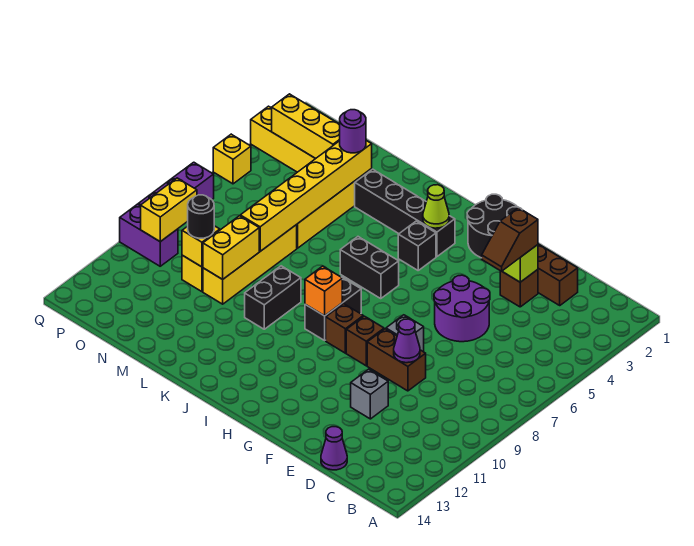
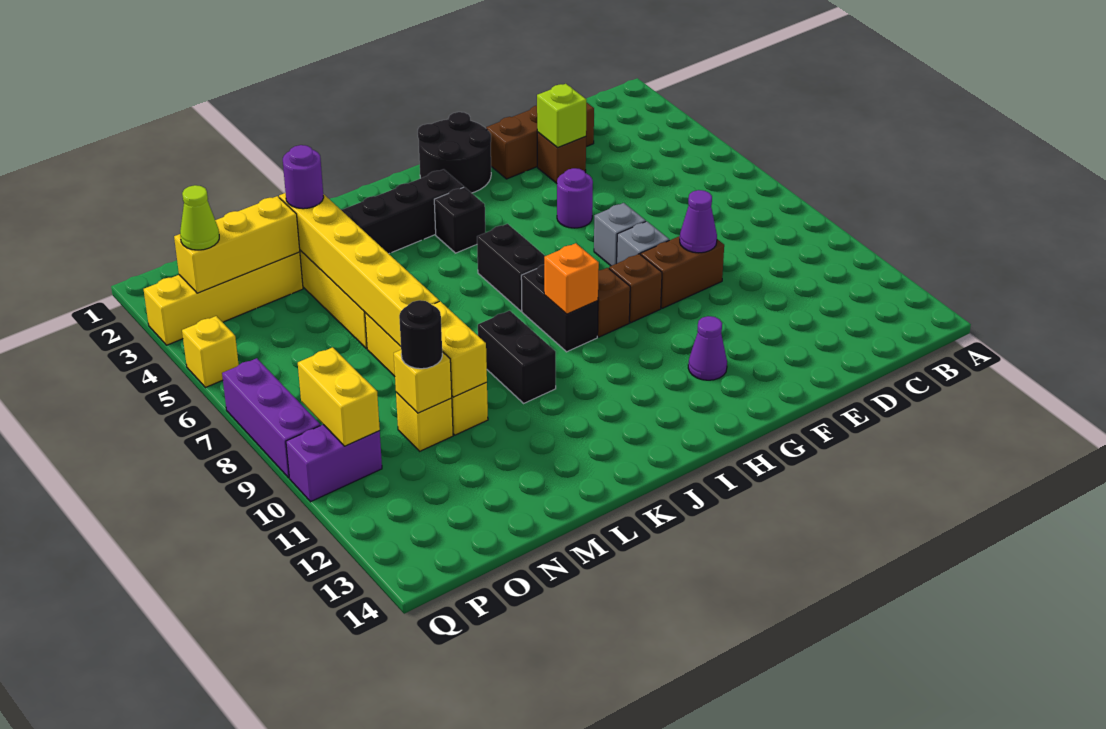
purple cone D14 level 1 -> purple cone G12 level 1
brown slope E3:E4 level 3 top 3 -> none
purple round brick E5:F6 level 1 -> purple round brick F5 level 1
grey brick E11 level 1 -> grey brick F7 level 1
lime cone I3 level 2 -> lime cone P3 level 3
black brick I6:J6 level 1 -> black brick I6:I7 level 1

